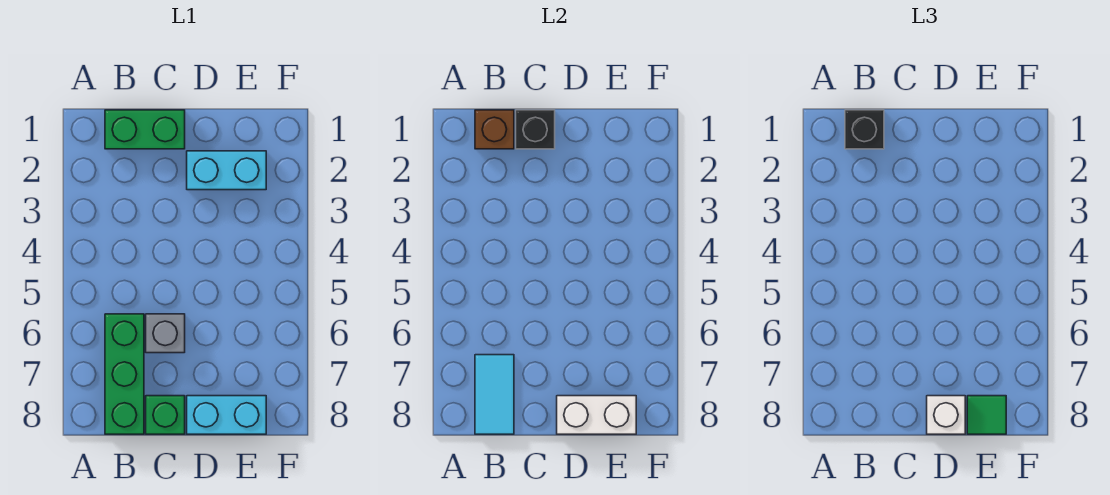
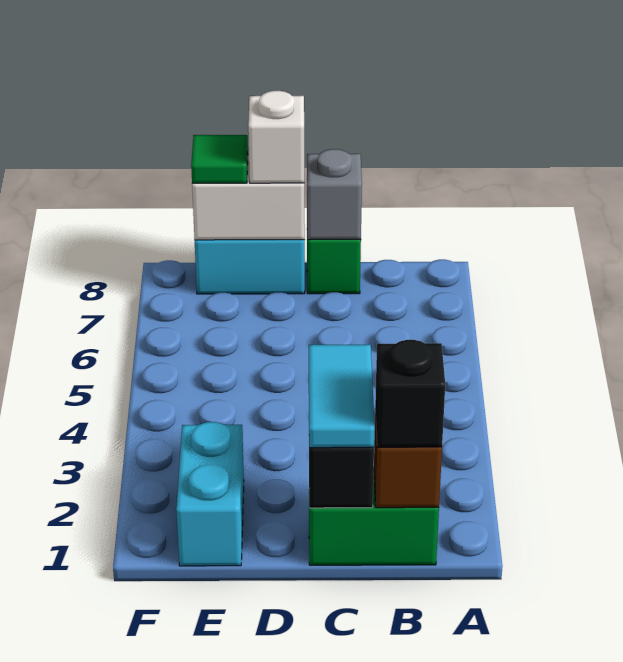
green brick B6:B8 level 1 -> none
cyan tile B7:B8 level 2 -> cyan tile C1:C2 level 3
grey brick C6 level 1 -> grey brick C8 level 2
cyan brick D2:E2 level 1 -> cyan brick E1:E2 level 1

